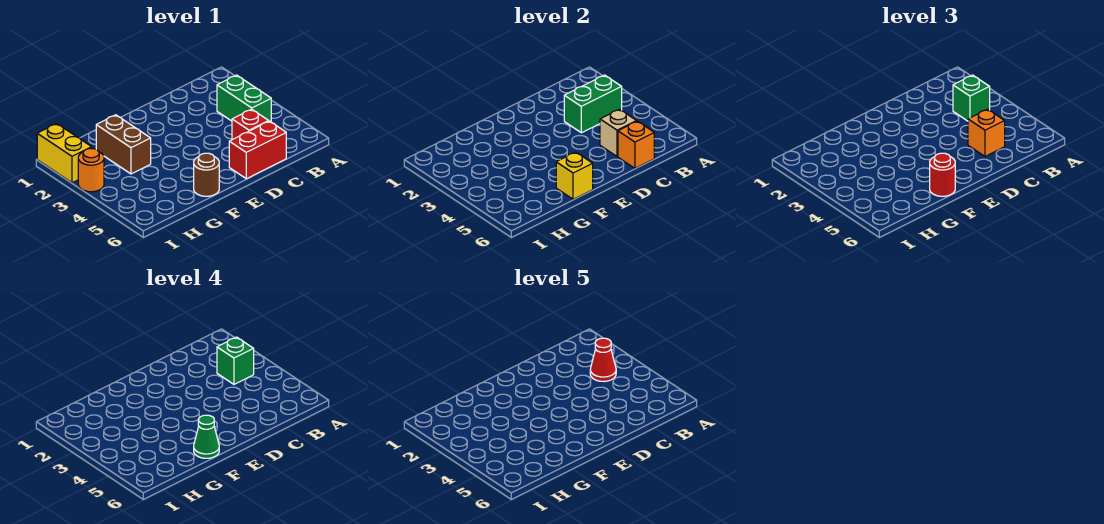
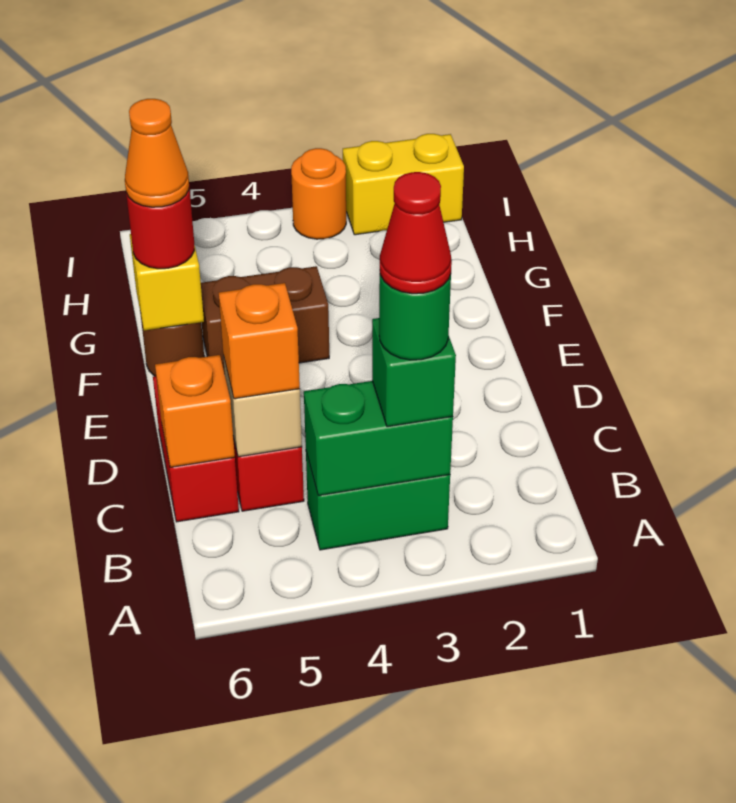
green brick B3:C3 level 2 -> green brick B3:B4 level 2
green brick B3 level 4 -> green round brick B3 level 4
green cone F6 level 4 -> orange cone F6 level 4
brown brick G2:G3 level 1 -> brown brick F4:F5 level 1

